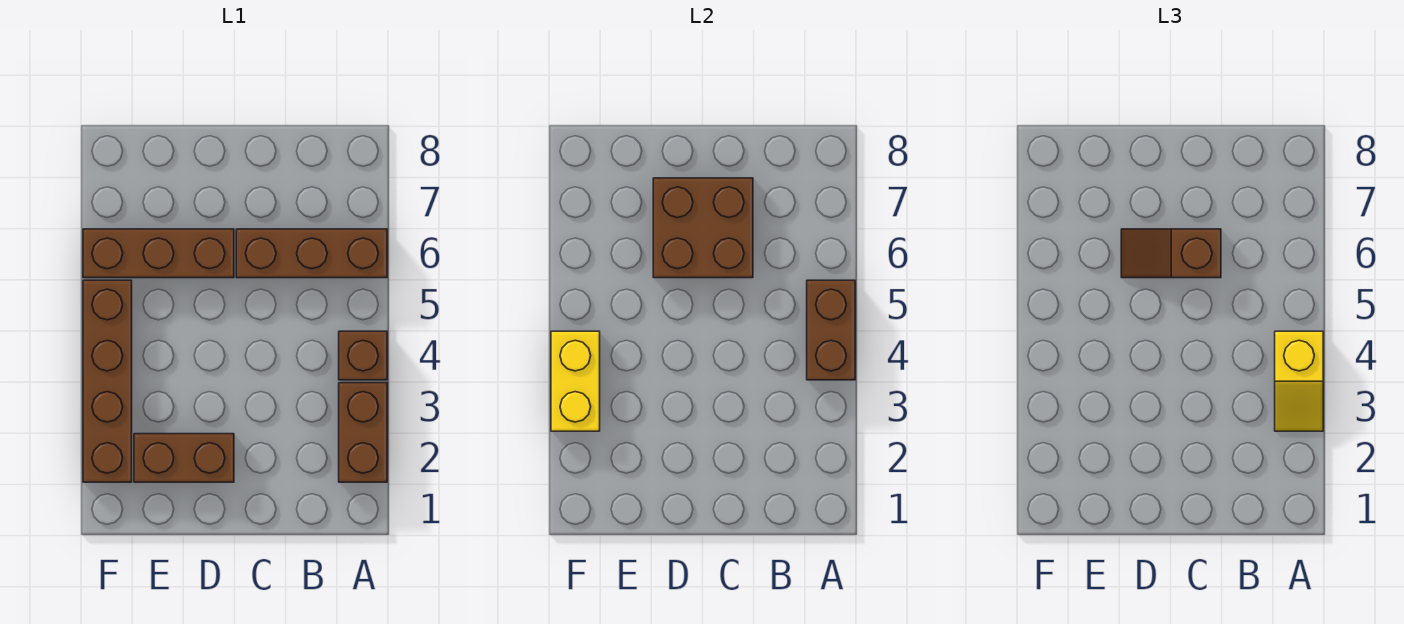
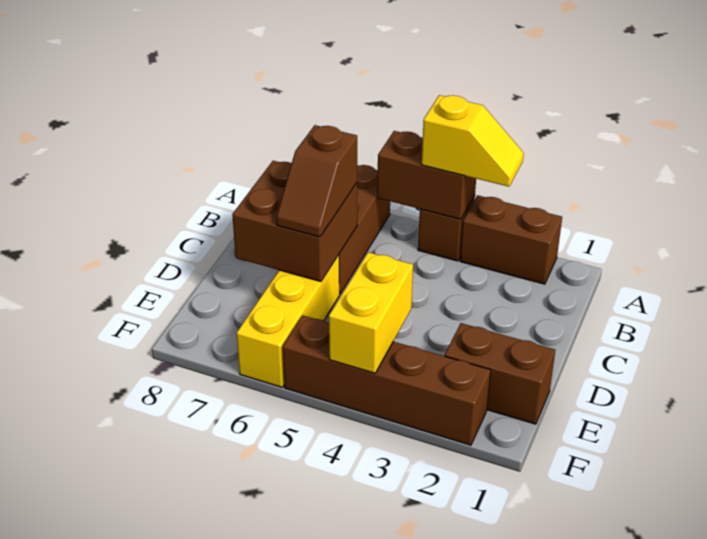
brown brick D2:E2 level 1 -> brown brick E1:E2 level 1
brown brick D6:F6 level 1 -> yellow brick D6:F6 level 1
yellow brick F3:F4 level 2 -> yellow brick E4:F4 level 2

